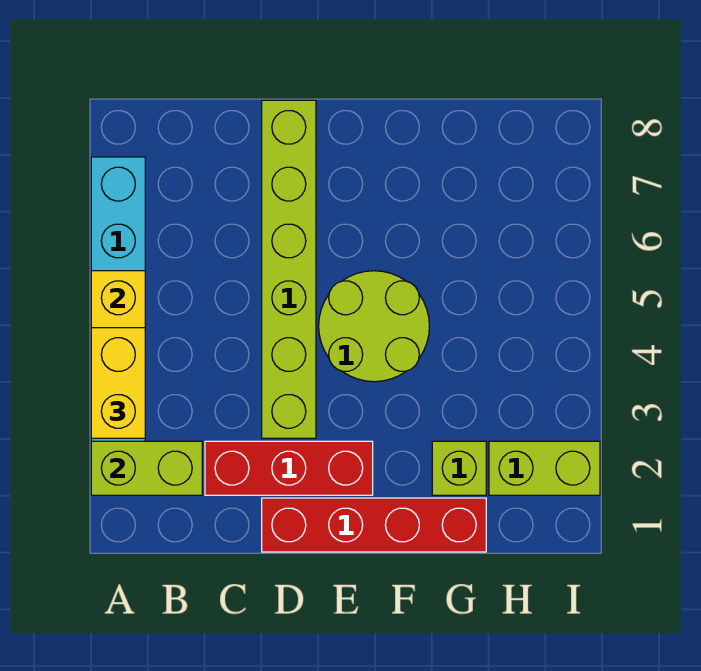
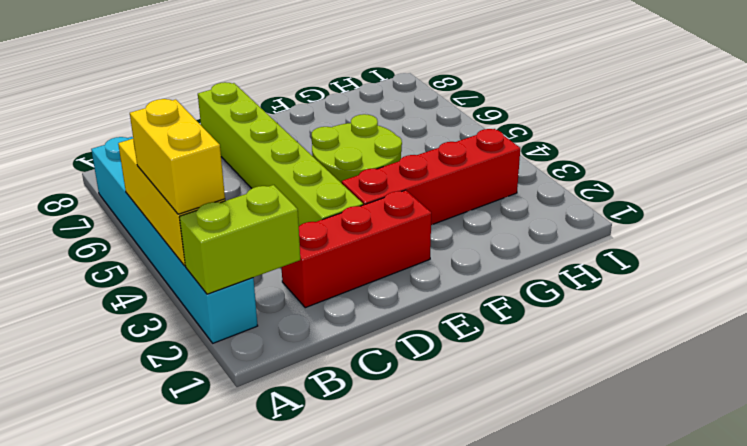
red brick D1:G1 level 1 -> red brick E3:H3 level 1
lime brick G2 level 1 -> none
lime brick H2:I2 level 1 -> none

